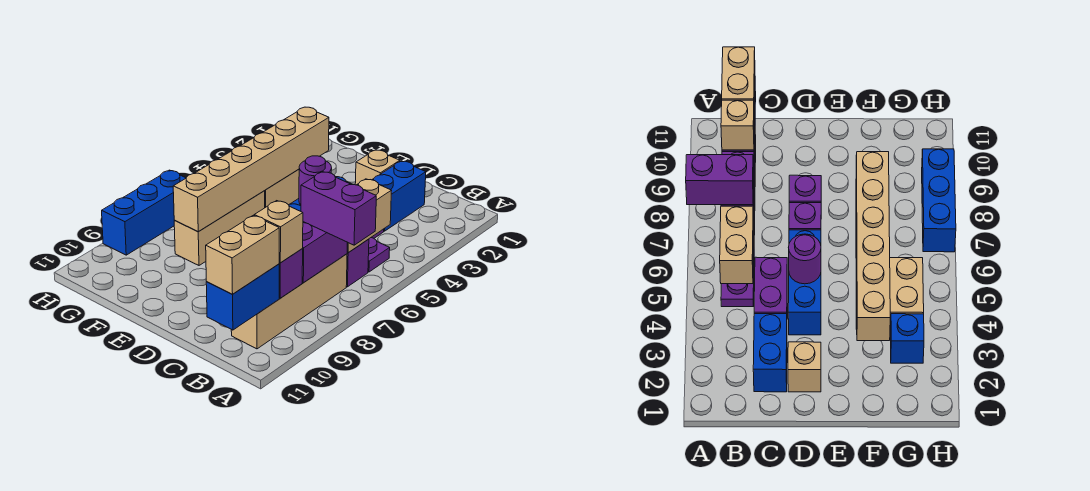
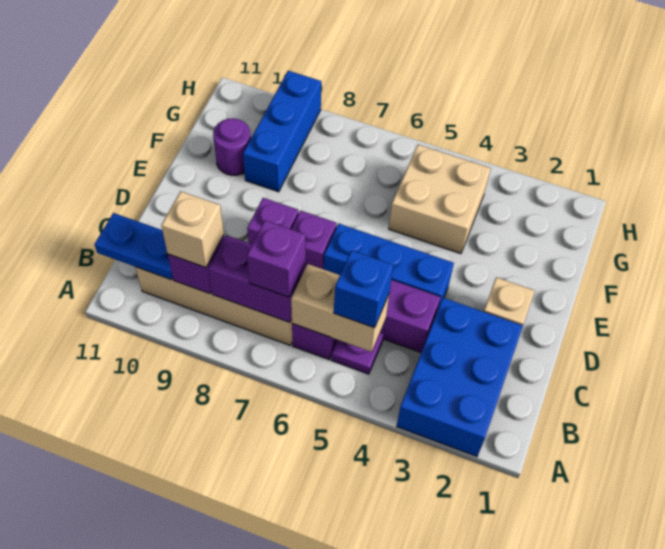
purple brick A7:B7 level 3 -> purple brick B7 level 3
blue brick B10:B11 level 2 -> blue plate B10:B11 level 2
tan brick B10:B11 level 3 -> none
blue brick C2:C3 level 1 -> blue brick A2:C3 level 1
purple round brick D5 level 2 -> purple round brick F10 level 1
tan brick F3:F8 level 2 -> none
tan brick F6:F8 level 1 -> none
blue brick G3 level 1 -> blue brick B5 level 3
blue brick H7:H9 level 1 -> blue brick F9:H9 level 1

